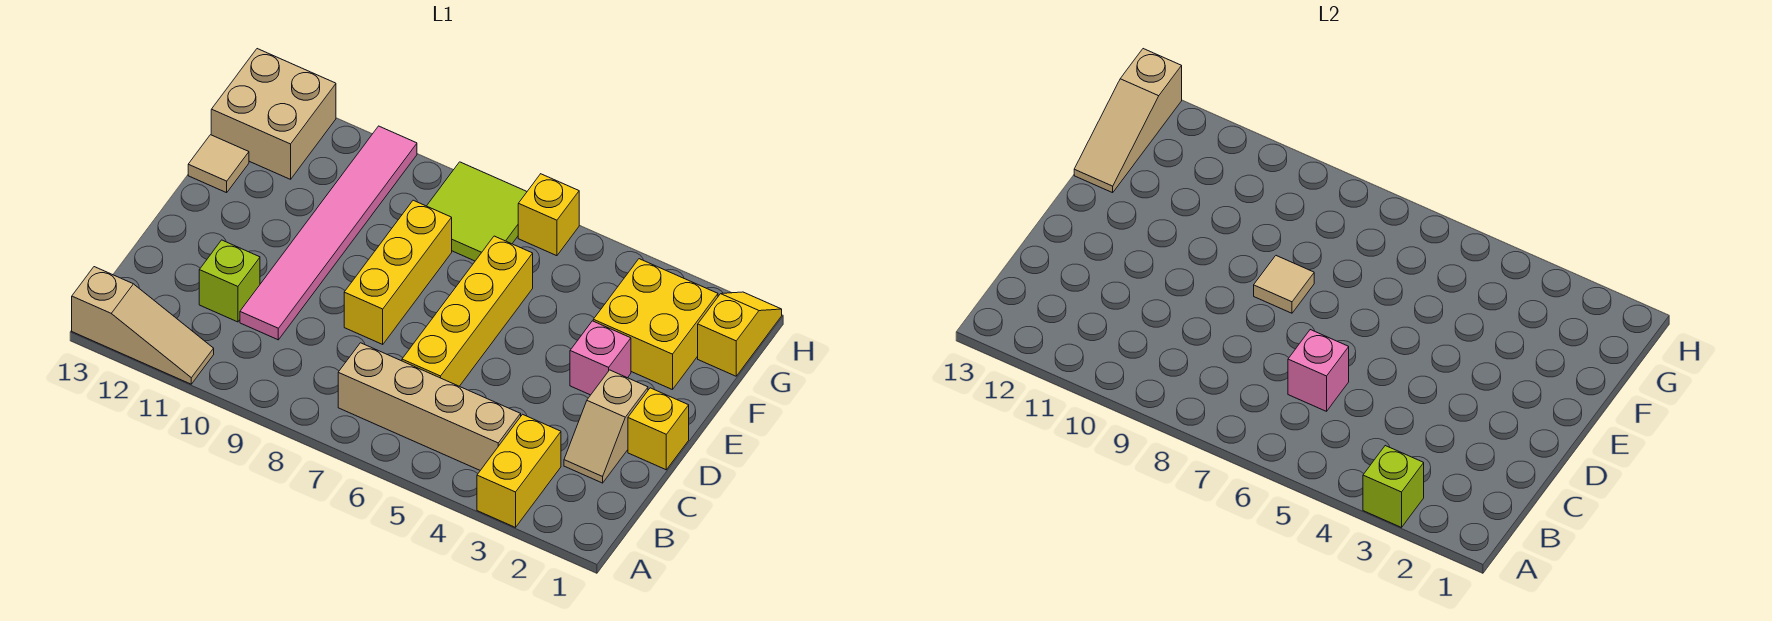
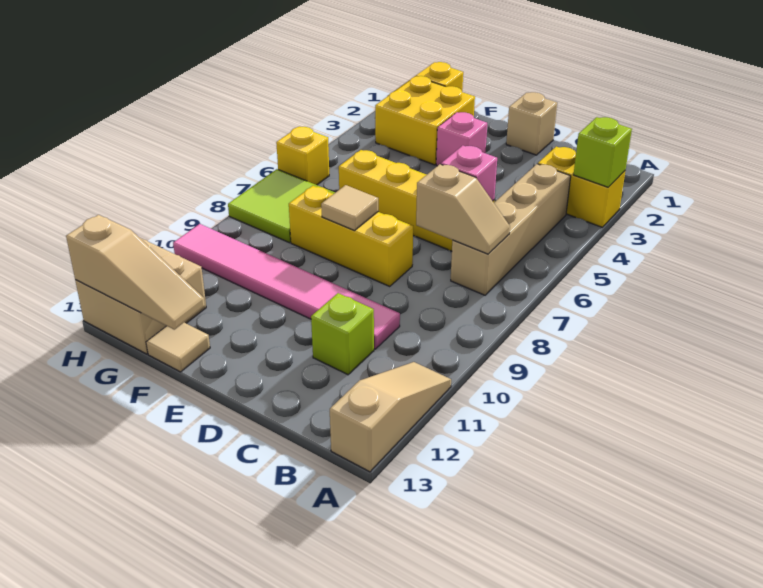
tan slope C2:D2 level 1 top D -> tan slope B7:C7 level 2 top C
yellow brick D1 level 1 -> tan brick D1 level 1

